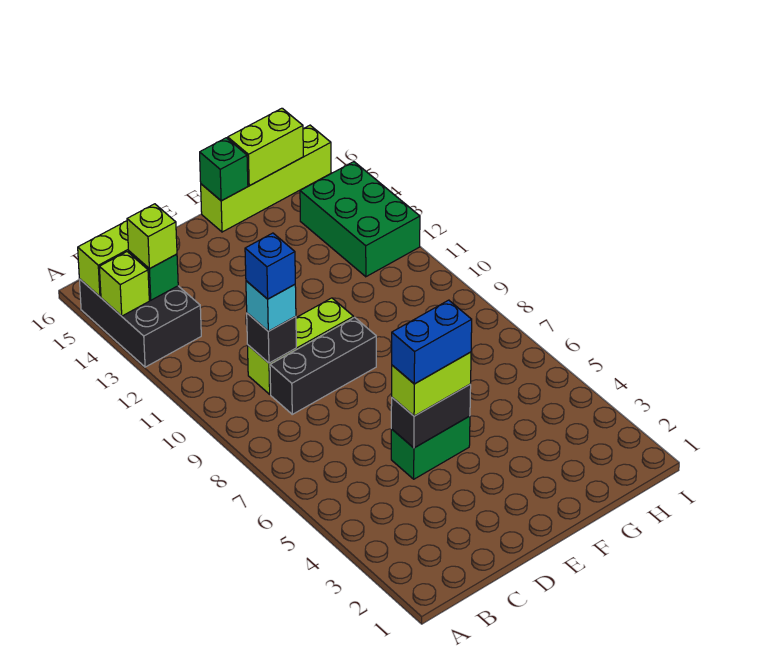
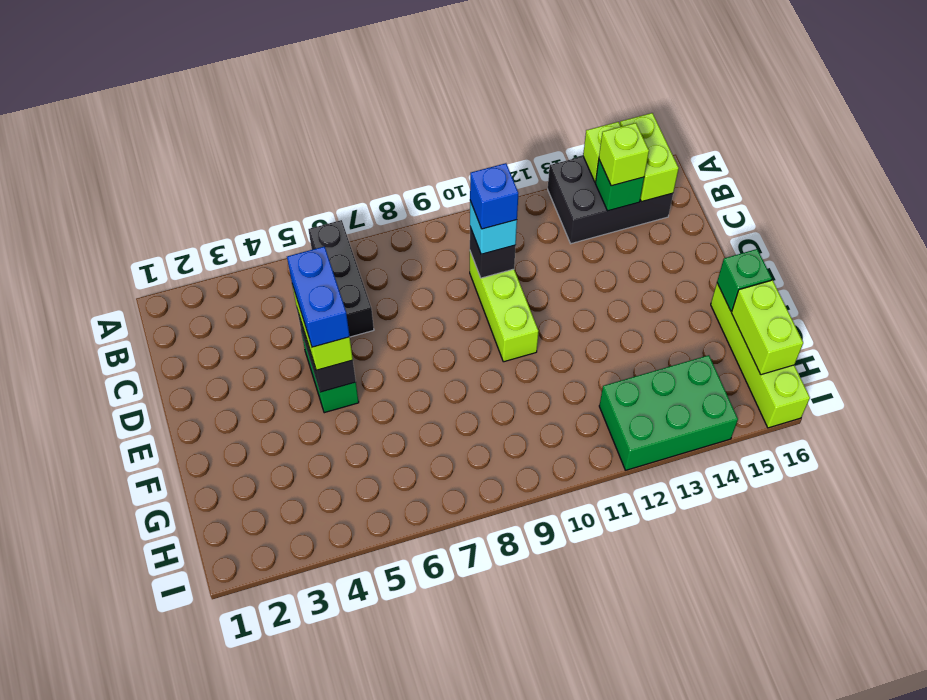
black brick C9:E9 level 1 -> black brick A6:C6 level 1

